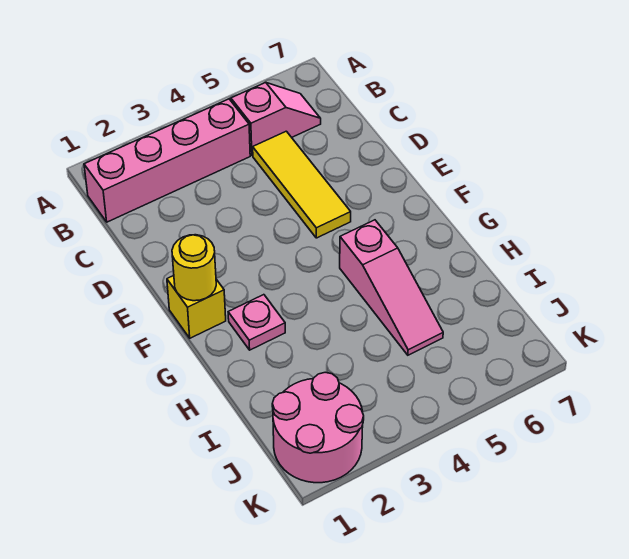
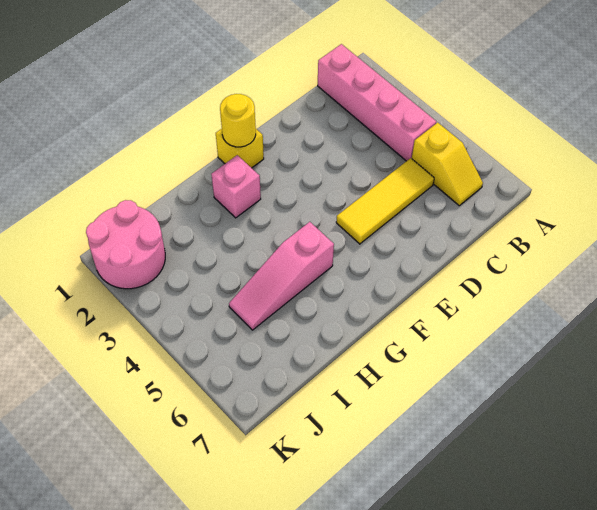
pink slope B5:B6 level 1 top 5 -> yellow slope B5:B6 level 1 top 5
pink plate G2 level 1 -> pink brick G2 level 1

